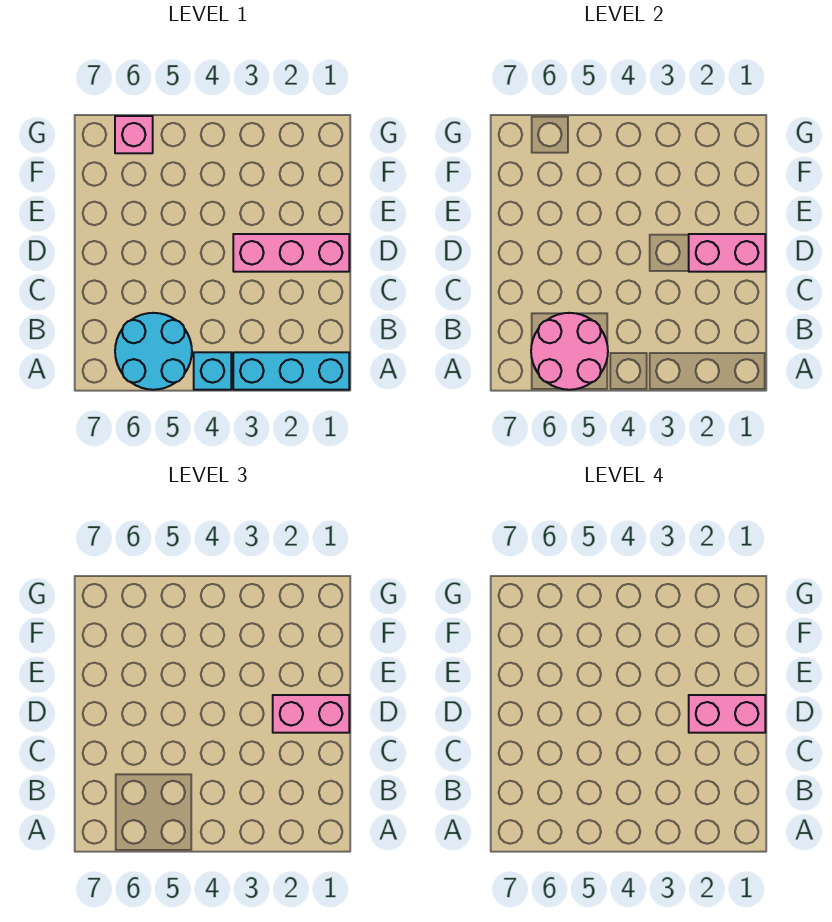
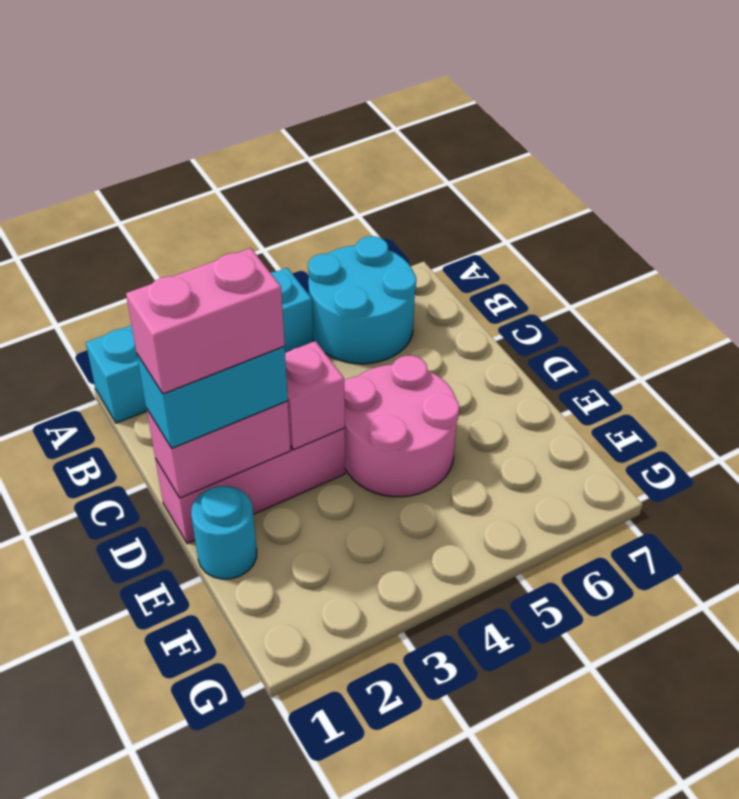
pink round brick A5:B6 level 2 -> pink round brick D4:E5 level 1
pink brick D1:D2 level 3 -> cyan brick D1:D2 level 3
none -> cyan round brick E1 level 1
pink brick G6 level 1 -> pink brick D3 level 2

